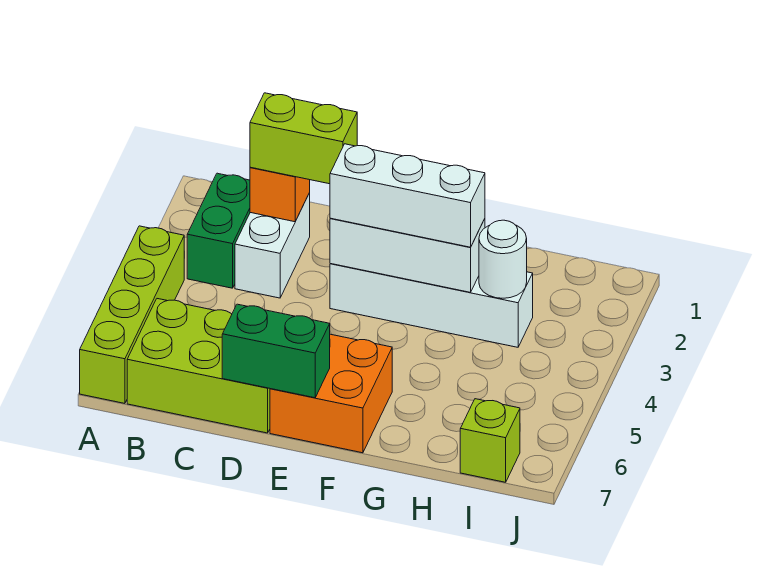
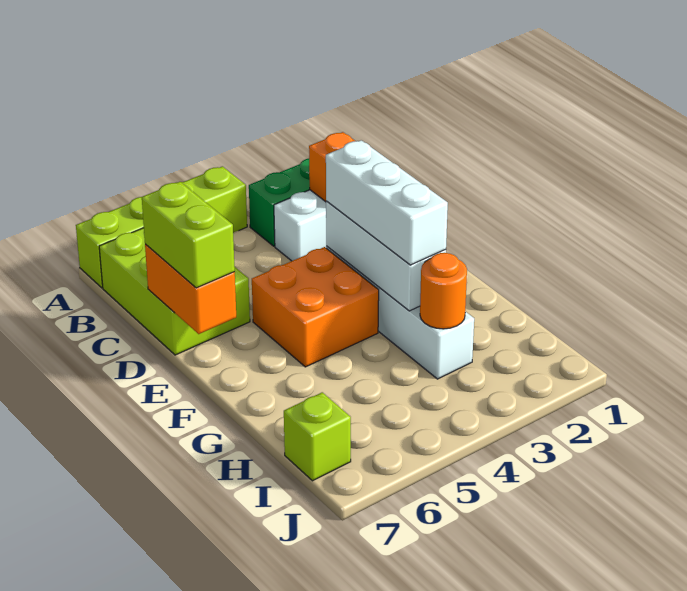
lime brick C2:D2 level 3 -> lime brick D7:E7 level 3
green brick D7:E7 level 2 -> orange brick D7:E7 level 2
orange brick E6:F7 level 1 -> orange brick E4:F5 level 1
white round brick H3 level 2 -> orange round brick H3 level 2

